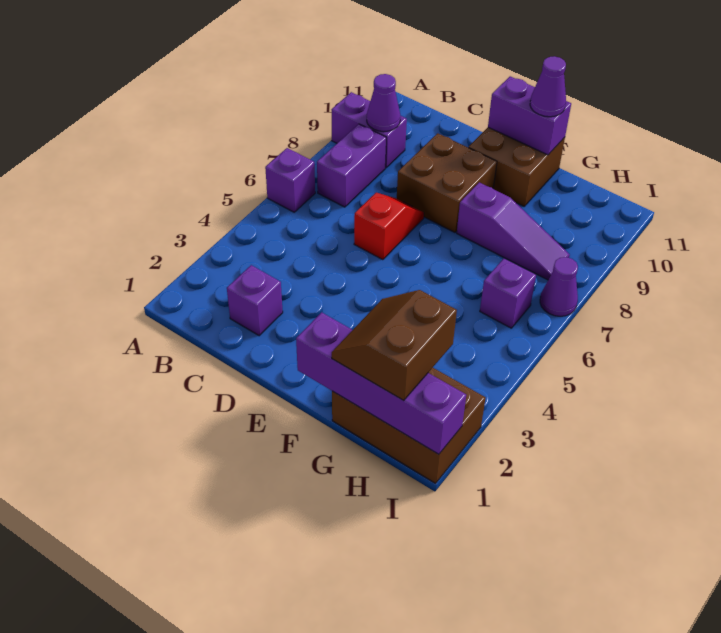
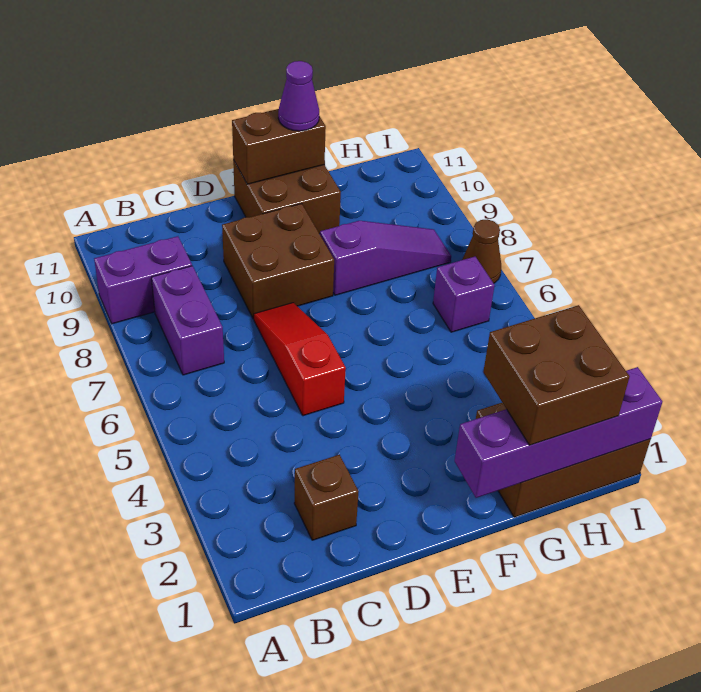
purple brick A6 level 1 -> none
purple cone B9 level 2 -> none
purple brick C2 level 1 -> brown brick C2 level 1
red slope D6:D7 level 1 top 6 -> red slope D5:D7 level 1 top 5
purple brick E11:F11 level 2 -> brown brick E11:F11 level 2
brown slope G1:H2 level 3 top H -> brown brick G1:H2 level 3
purple cone I7 level 1 -> brown cone I7 level 1

